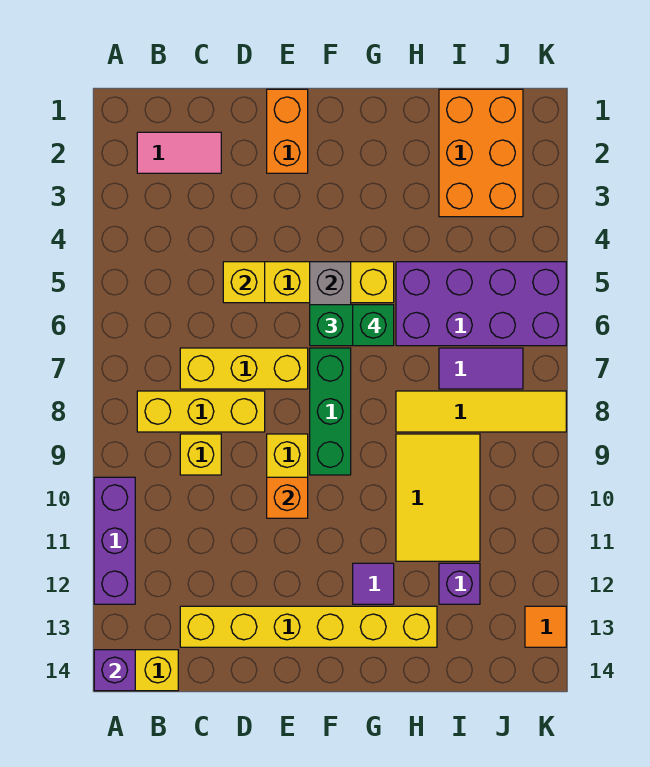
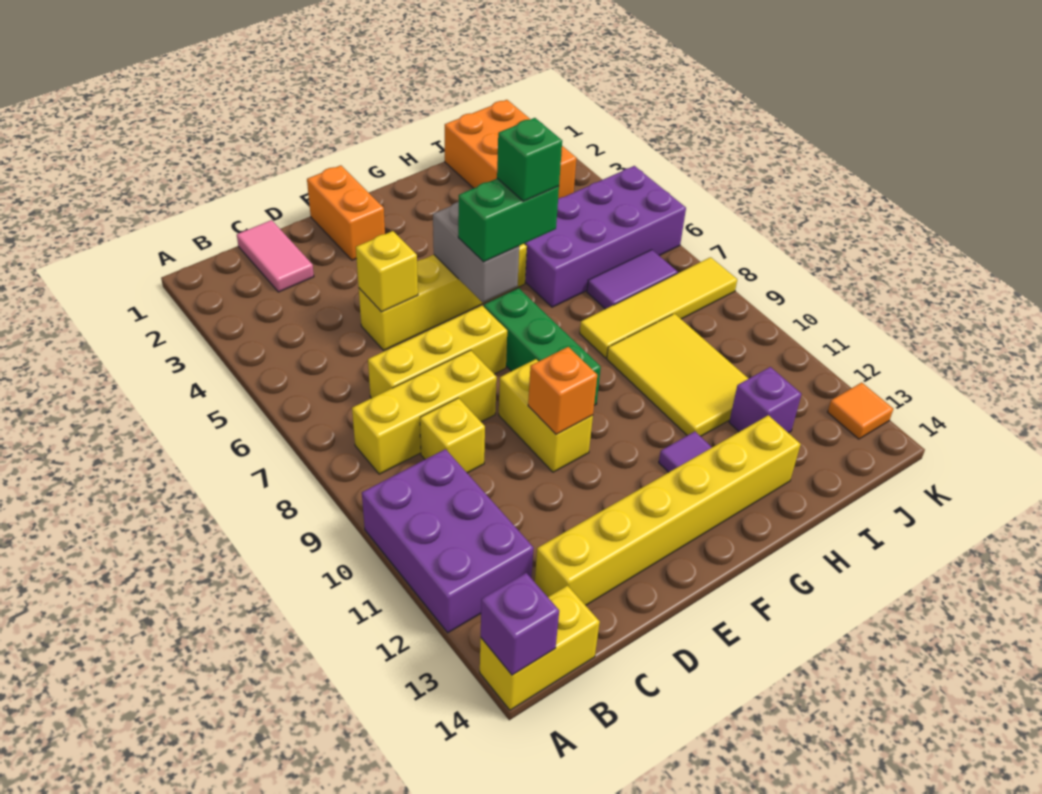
purple brick A10:A12 level 1 -> purple brick A10:B12 level 1
pink tile B2:C2 level 1 -> pink tile C1:C2 level 1

